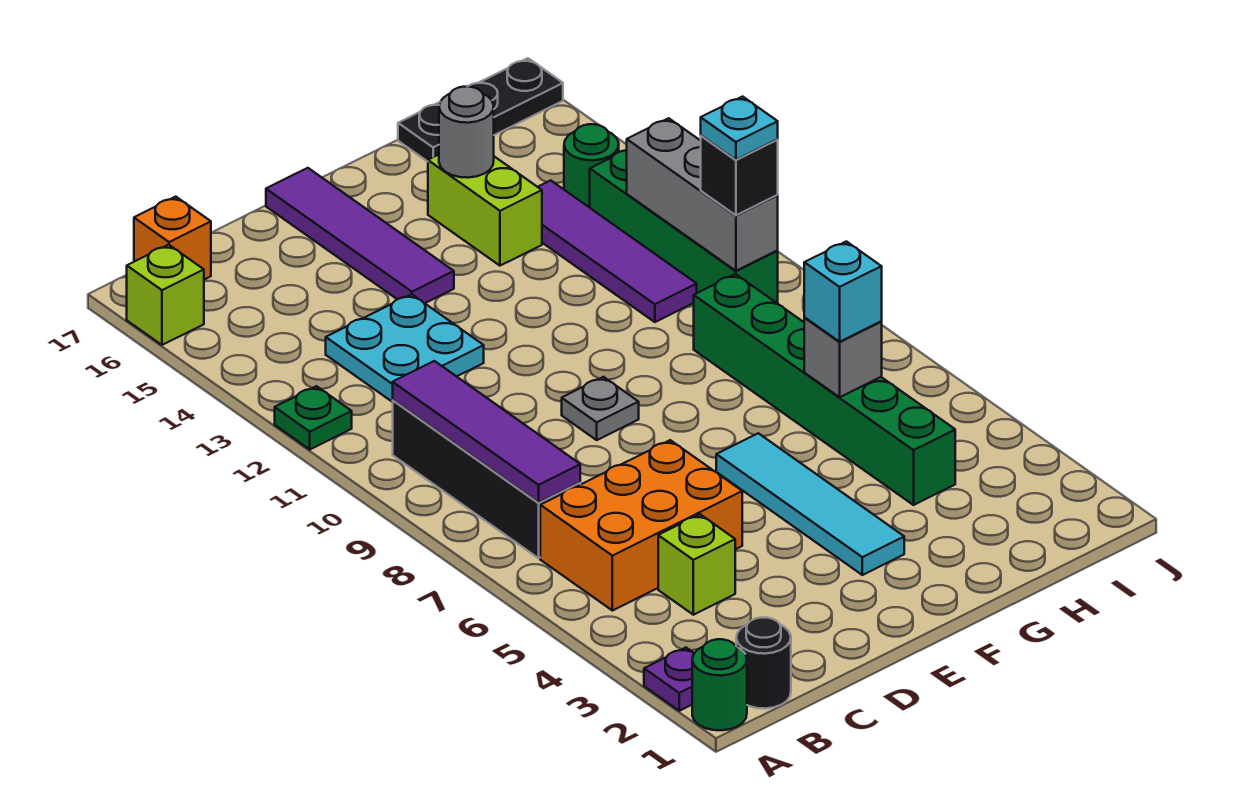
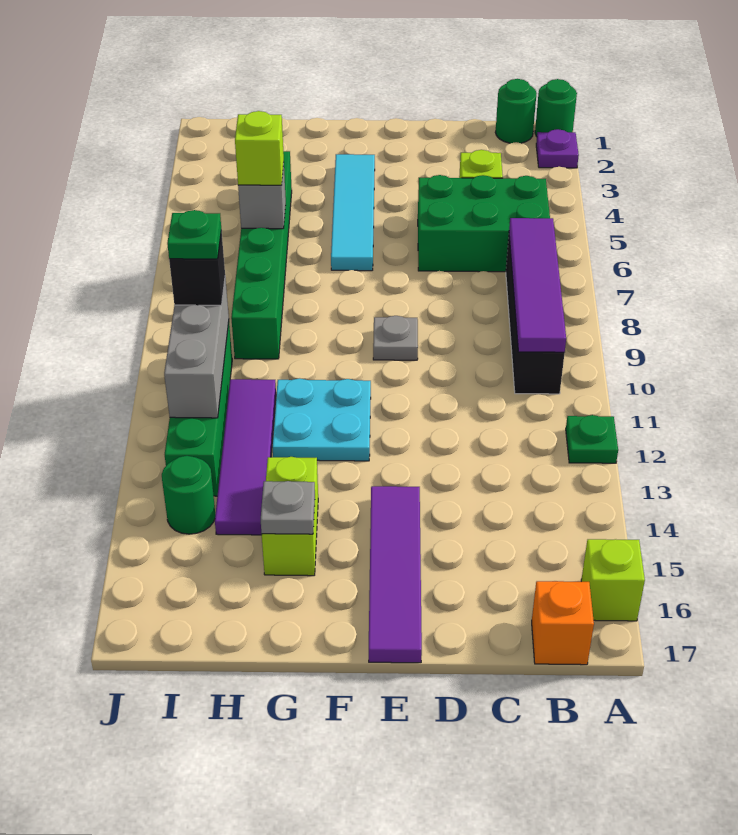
black round brick B1 level 1 -> green round brick B1 level 1
orange brick B5:D6 level 1 -> green brick B5:D6 level 1
cyan plate C12:D13 level 1 -> cyan plate F11:G12 level 1
grey round brick G15 level 2 -> grey plate G15 level 2
cyan brick H6 level 3 -> lime brick H6 level 3
black plate H17:J17 level 1 -> none
cyan plate I10 level 4 -> green plate I10 level 4

